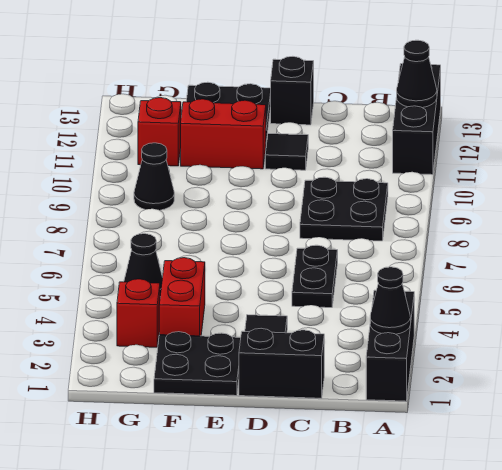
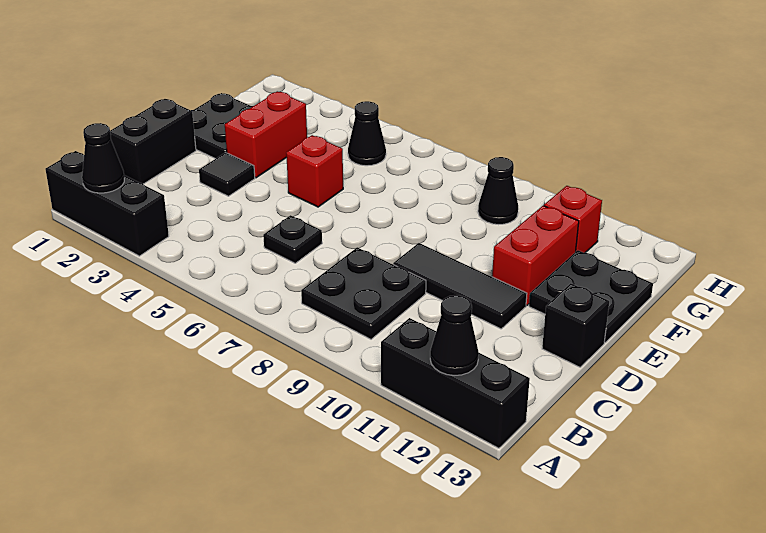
black plate C5:C6 level 1 -> black plate C6 level 1
black tile D11 level 1 -> black tile D9:D11 level 1
red brick F3:F4 level 1 -> red brick E3:F3 level 1
red brick G3 level 1 -> red brick E5 level 1

